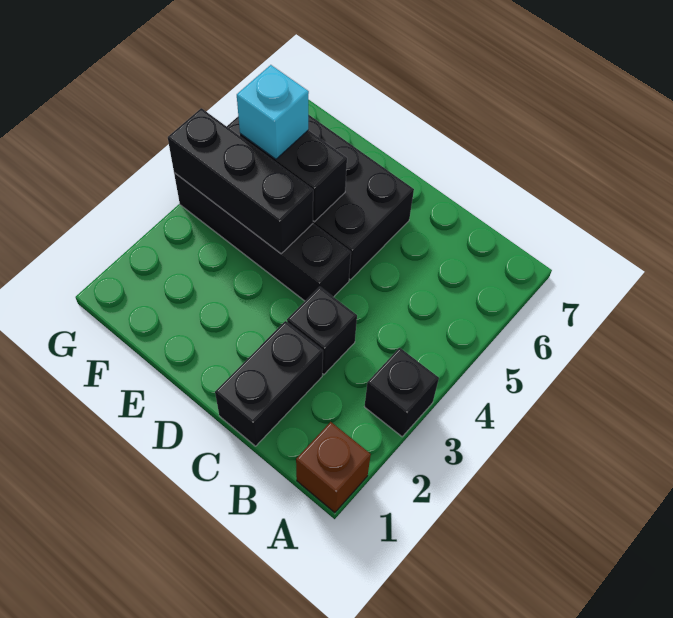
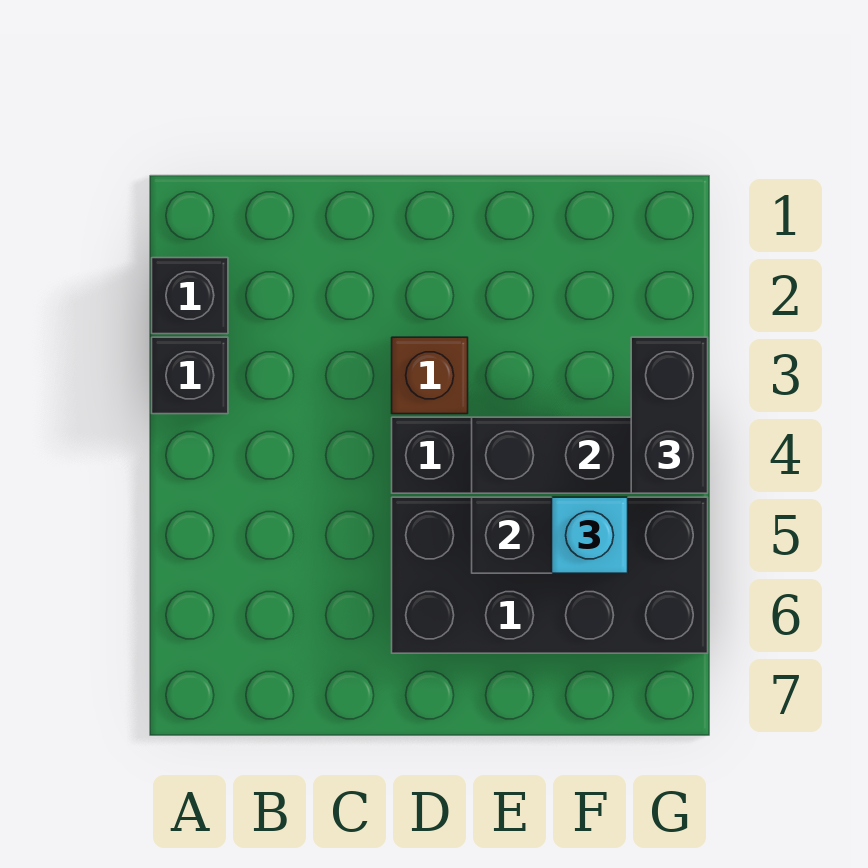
brown brick A1 level 1 -> brown brick D3 level 1
black brick C1:C2 level 1 -> black brick G3:G4 level 3
black brick C3 level 1 -> black brick A2 level 1

